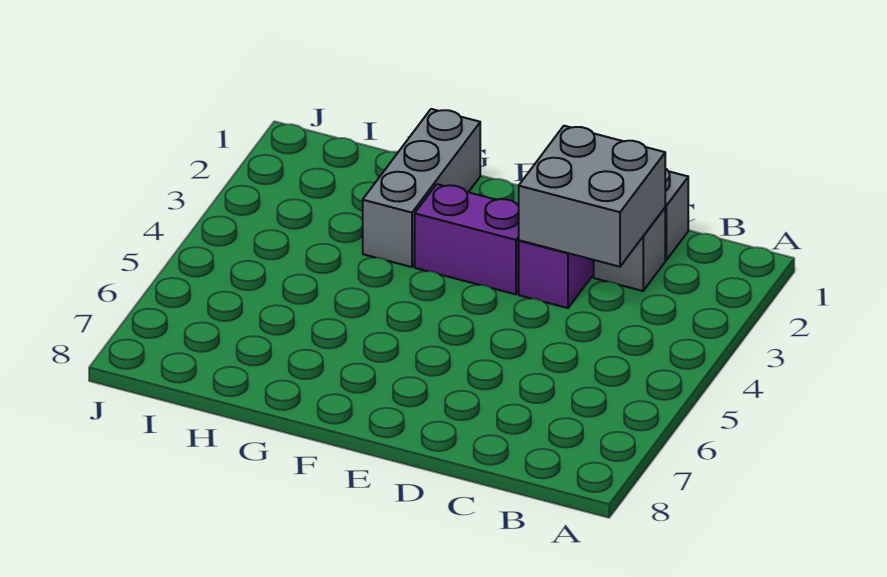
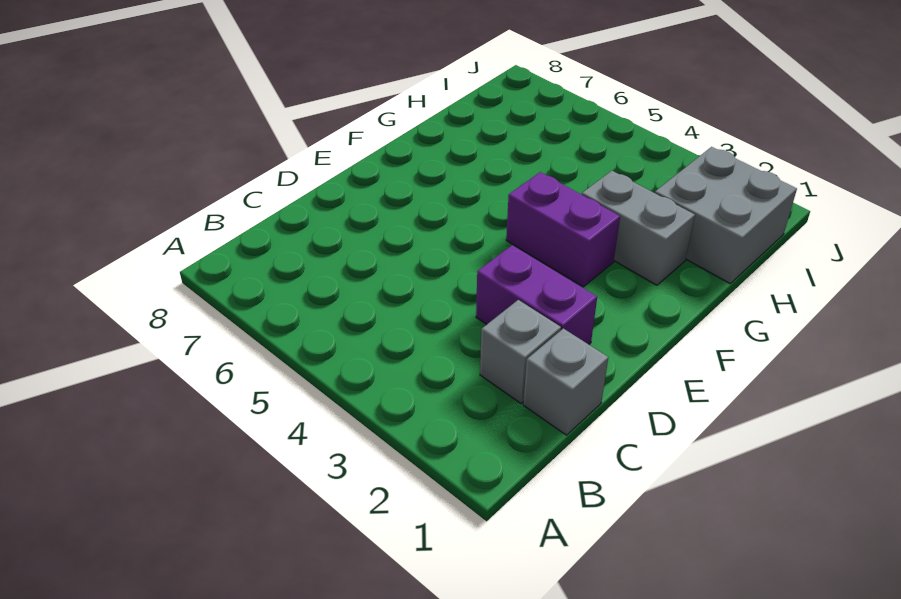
grey brick C2:D3 level 2 -> grey brick H1:I2 level 1
purple brick E3:F3 level 1 -> purple brick F3:F4 level 1
grey brick G1:G3 level 1 -> grey brick G2:G3 level 1

